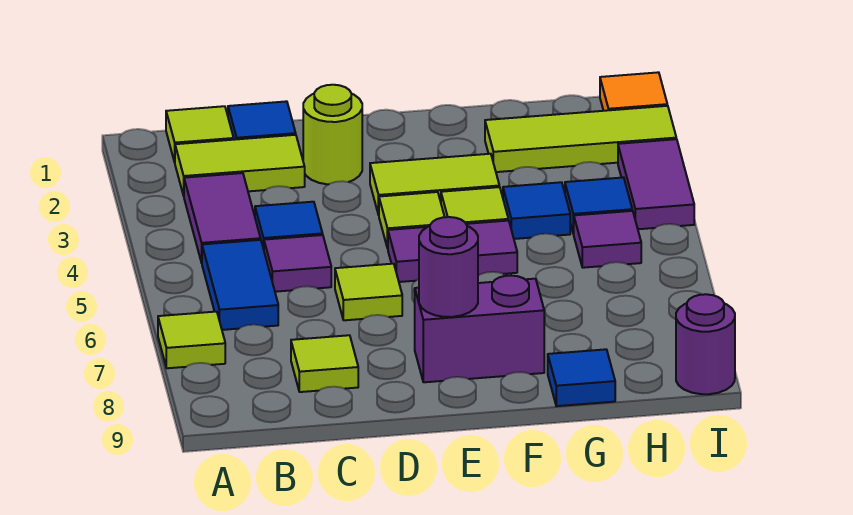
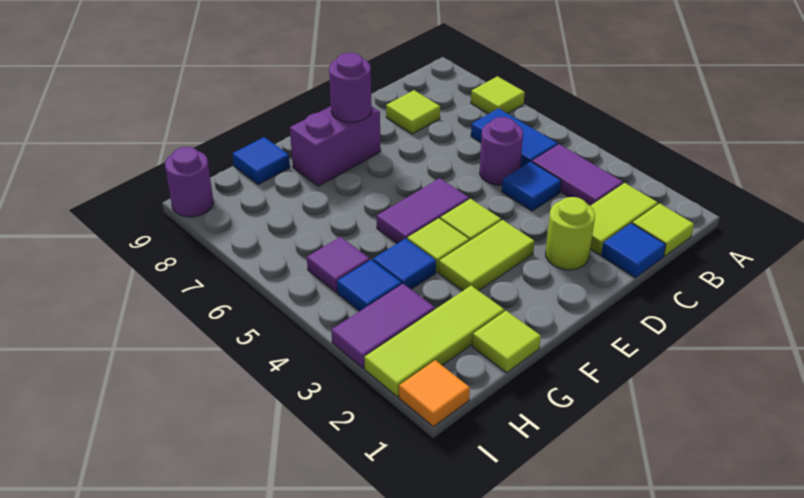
purple tile C5 level 1 -> purple round brick C5 level 1
lime tile D6 level 1 -> lime tile G1 level 1
purple tile I3:I4 level 1 -> purple tile H3:I3 level 1

